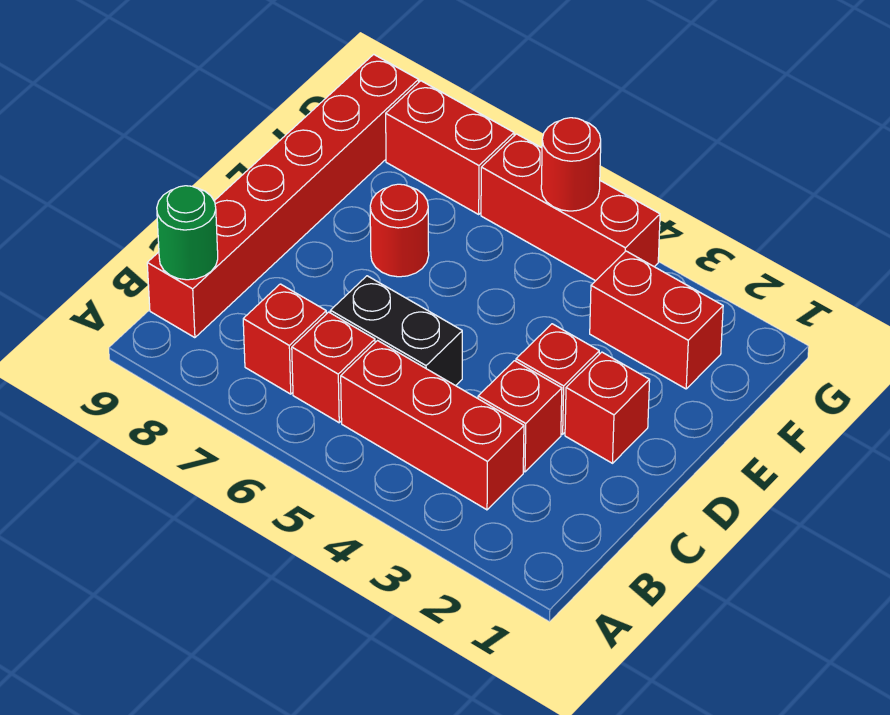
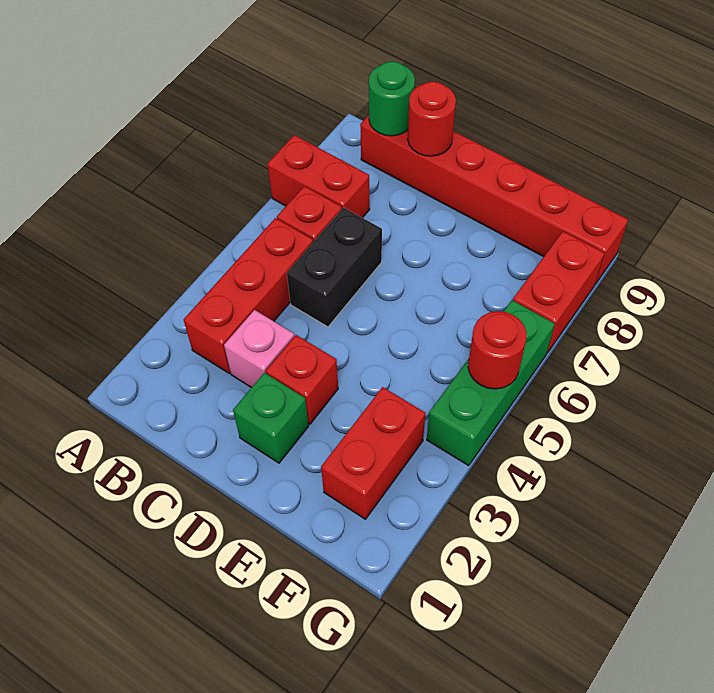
red brick B7 level 1 -> red brick A7:B7 level 1
red brick C3 level 1 -> pink brick C3 level 1
red brick D2 level 1 -> green brick D2 level 1
red round brick E7 level 1 -> red round brick C9 level 2
red brick G4:G6 level 1 -> green brick G4:G6 level 1

